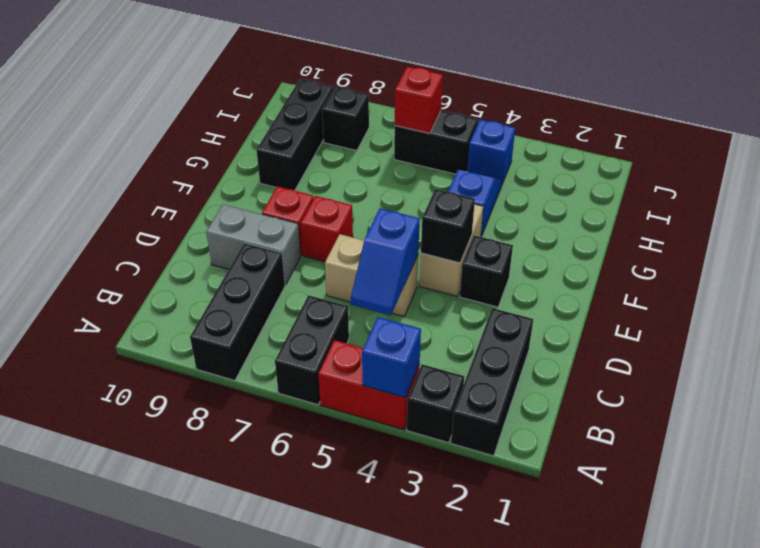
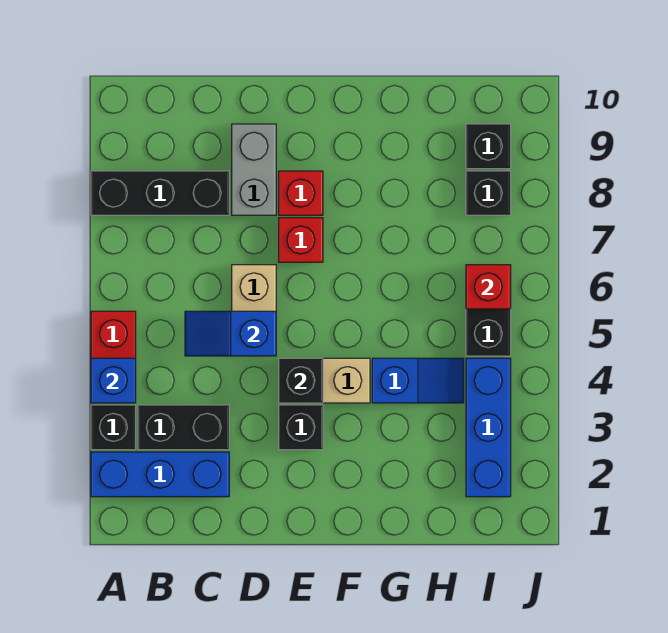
black brick A2:C2 level 1 -> blue brick A2:C2 level 1
black brick A6:B6 level 1 -> black brick B3:C3 level 1
black brick G9:I9 level 1 -> black brick I9 level 1
blue brick I4 level 1 -> blue brick I2:I4 level 1

